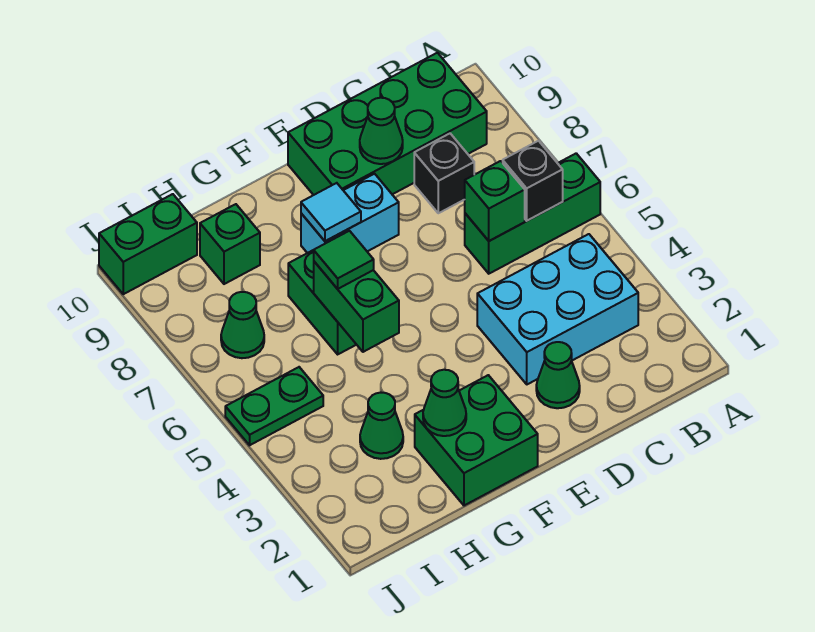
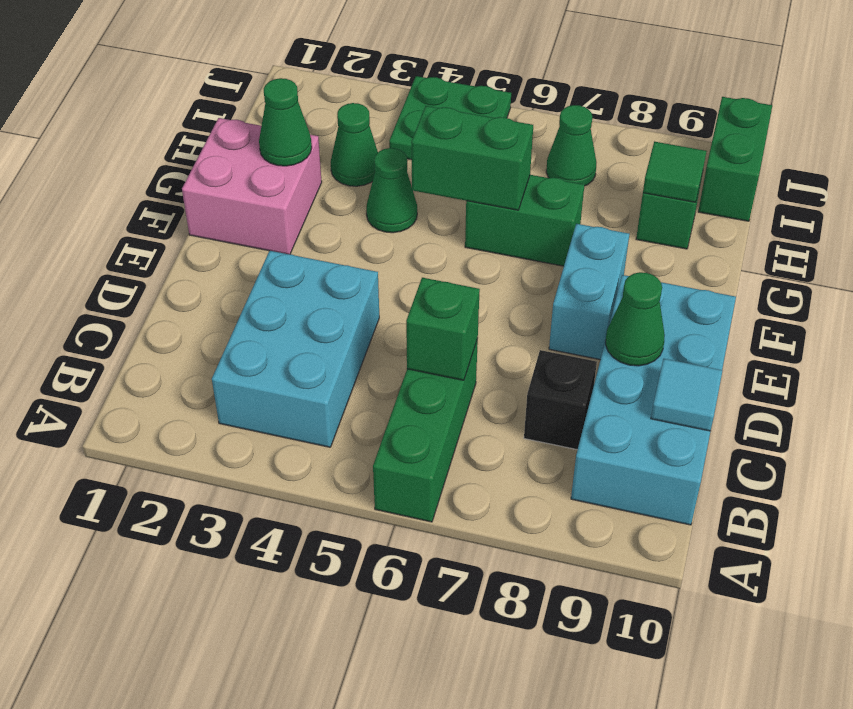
black brick B6 level 2 -> none
green brick B9:E10 level 1 -> cyan brick B9:E10 level 1
green cone D2 level 1 -> green cone G4 level 1
green brick F1:G2 level 1 -> pink brick F1:G2 level 1
cyan tile F8 level 2 -> cyan tile C10 level 2
green tile G6 level 3 -> green tile H9 level 2
green plate I5:J5 level 1 -> green plate I4:J5 level 1

